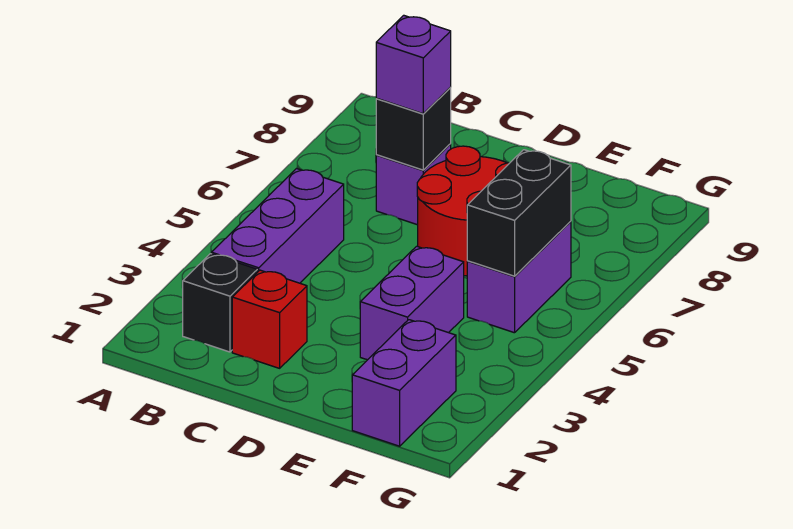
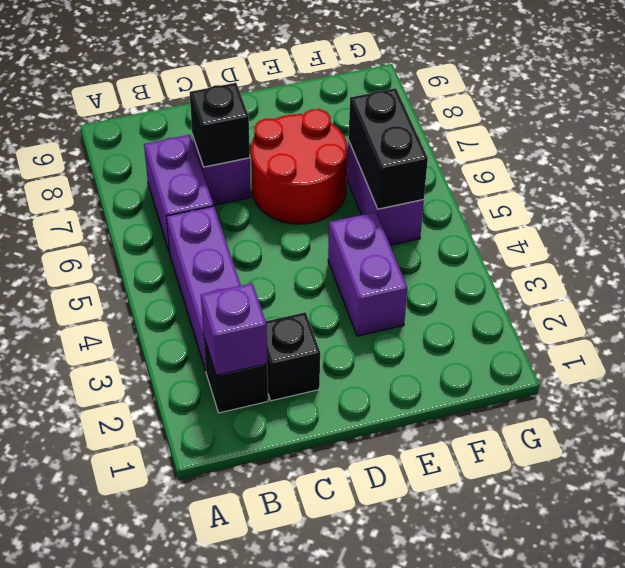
red brick C2 level 1 -> black brick C2 level 1
purple brick C7 level 3 -> purple brick B2 level 2
purple brick F1:F2 level 1 -> purple brick B6:B7 level 1

